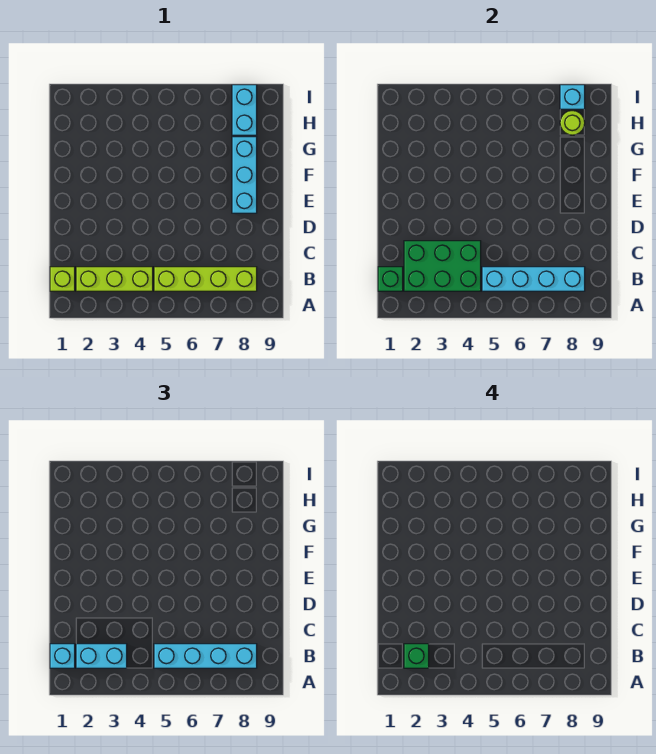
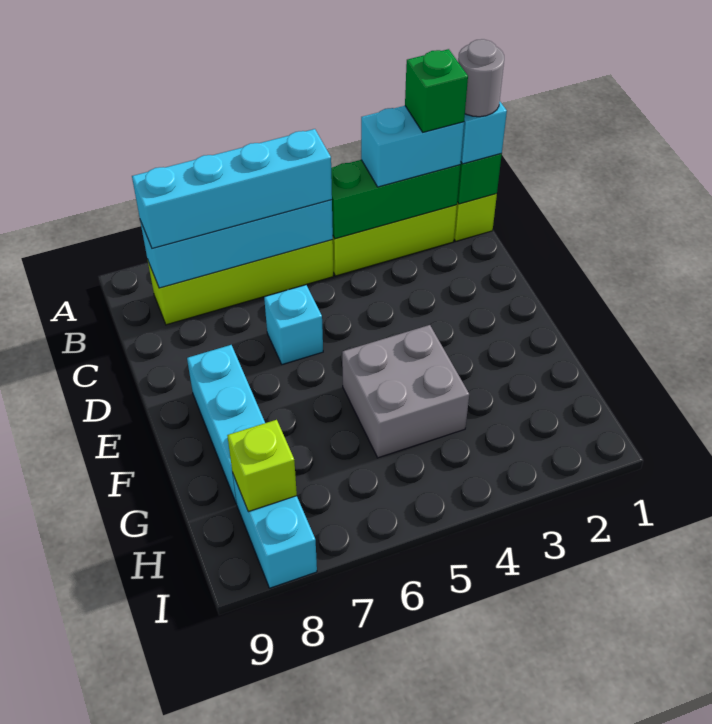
none -> grey round brick B1 level 4
green brick B2:C4 level 2 -> green brick B2:B4 level 2
none -> grey brick F4:G5 level 1
lime round brick H8 level 2 -> lime brick H8 level 2
cyan brick I8 level 2 -> cyan brick D6 level 1

